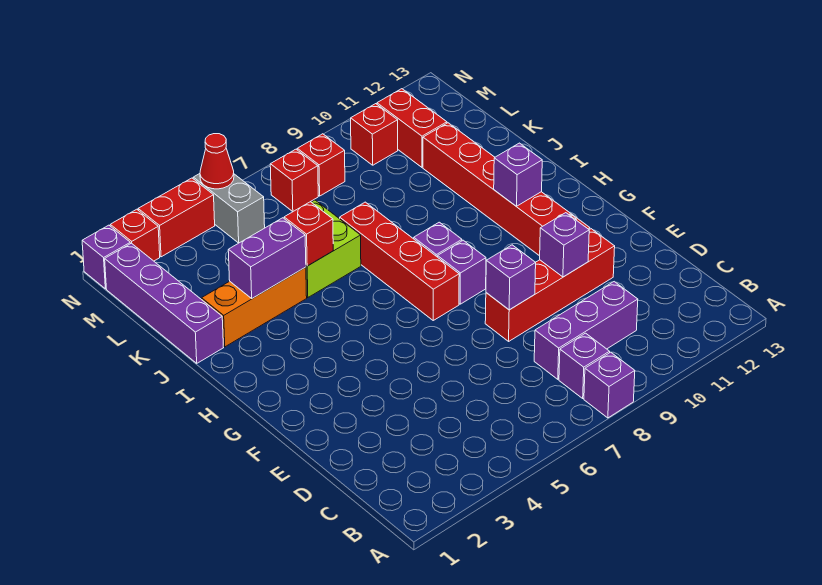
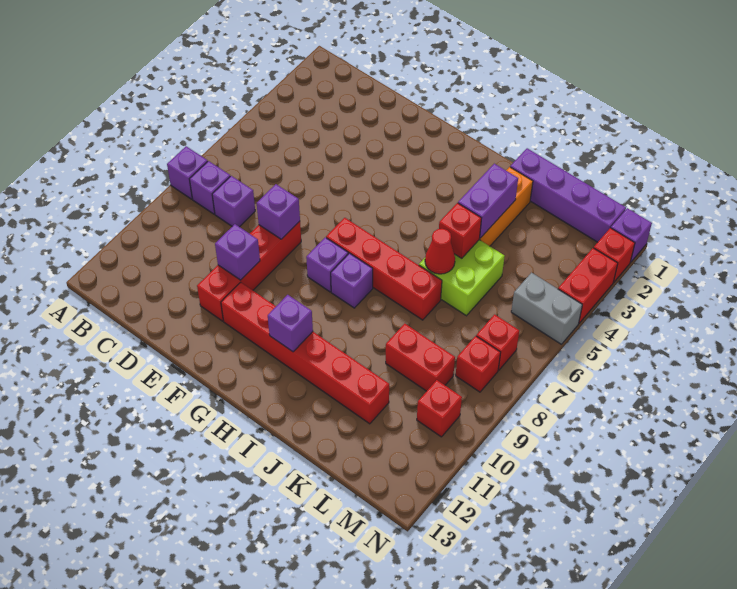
purple brick C8:C10 level 1 -> purple brick C8 level 1
red brick L11:M11 level 1 -> red brick K9:L9 level 1
red cone N5 level 2 -> red cone J6 level 2

